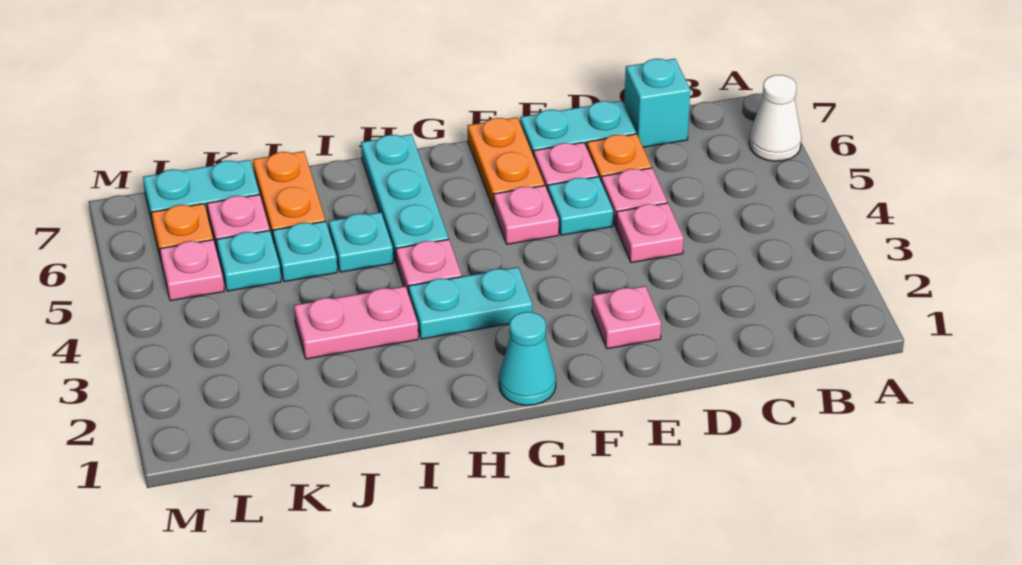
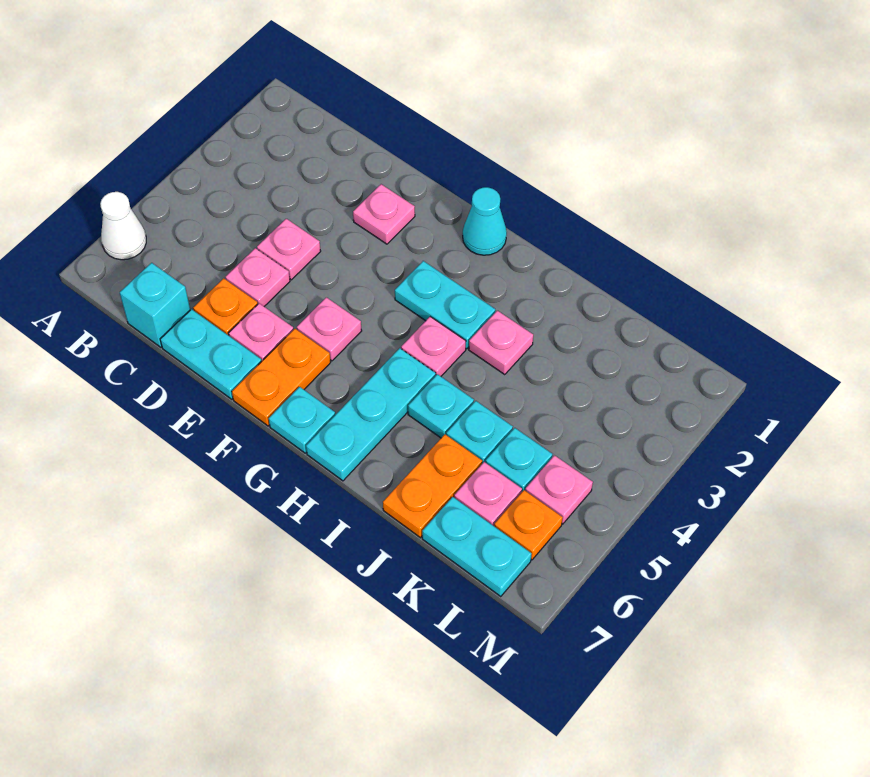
cyan plate E5 level 1 -> cyan plate G7 level 1
pink plate I3:J3 level 1 -> pink plate I3 level 1

